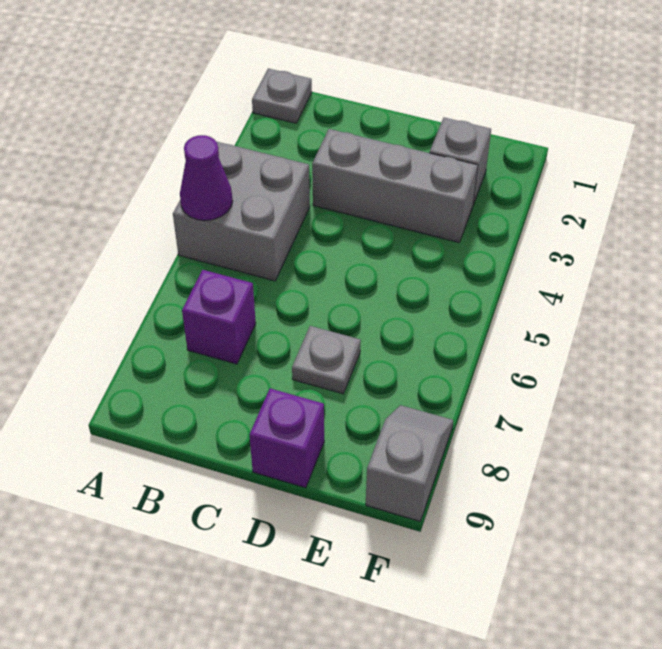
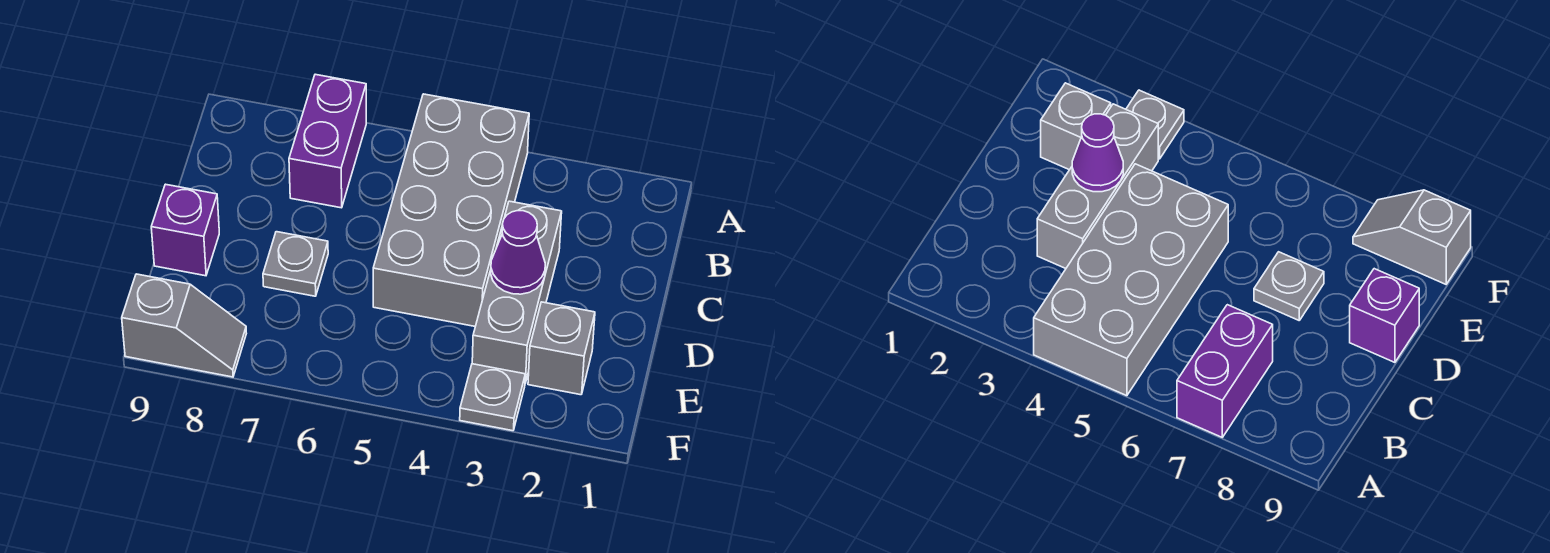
grey plate A1 level 1 -> grey plate F3 level 1
grey brick A4:B5 level 1 -> grey brick A4:D5 level 1
purple cone A5 level 2 -> purple cone D3 level 2
purple brick B7 level 1 -> purple brick A7:B7 level 1

